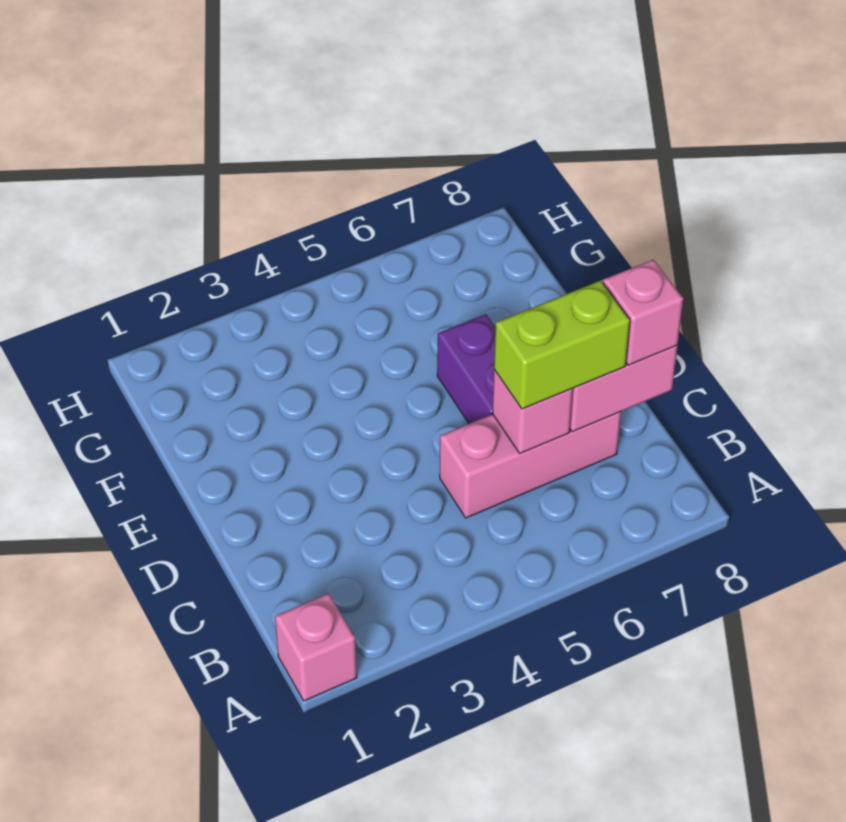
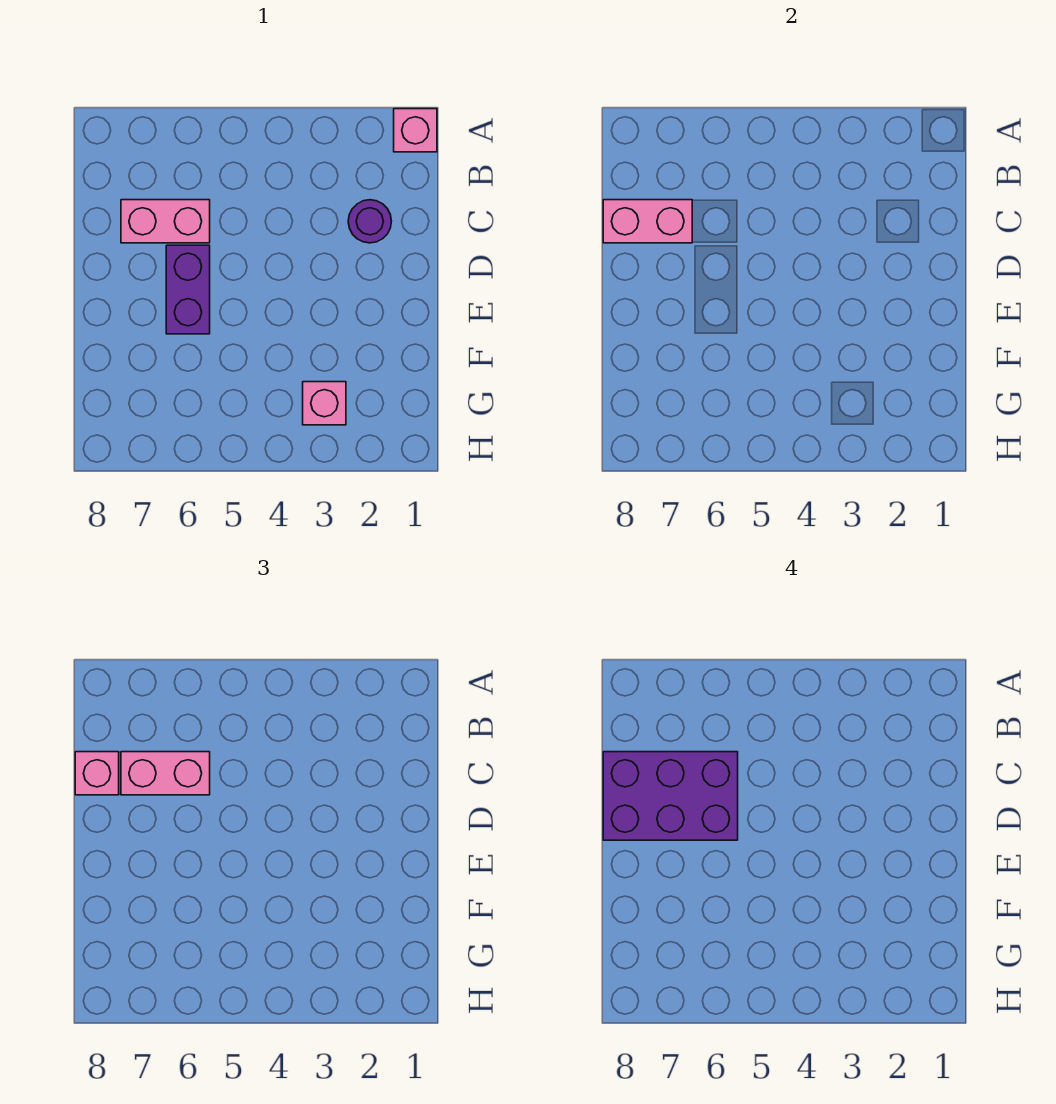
none -> purple round brick C2 level 1
pink brick C5:C7 level 1 -> pink brick C6:C7 level 1
pink brick C6 level 2 -> pink brick G3 level 1
lime brick C6:C7 level 3 -> pink brick C6:C7 level 3
none -> purple brick C6:D8 level 4

